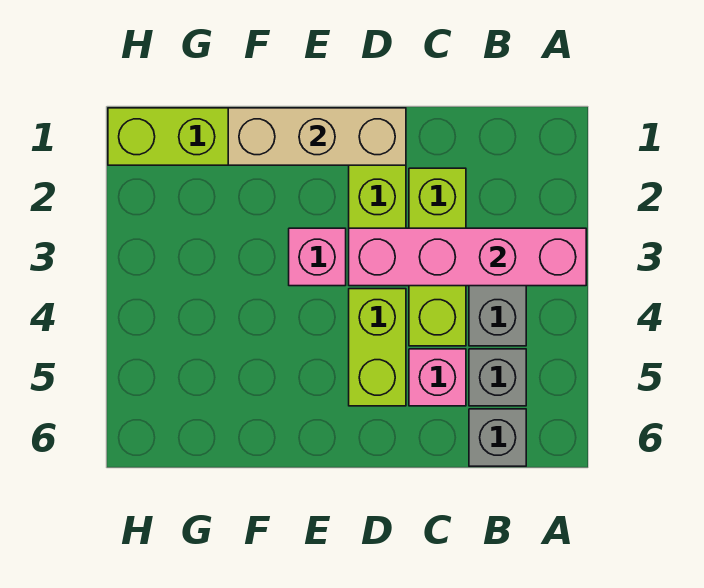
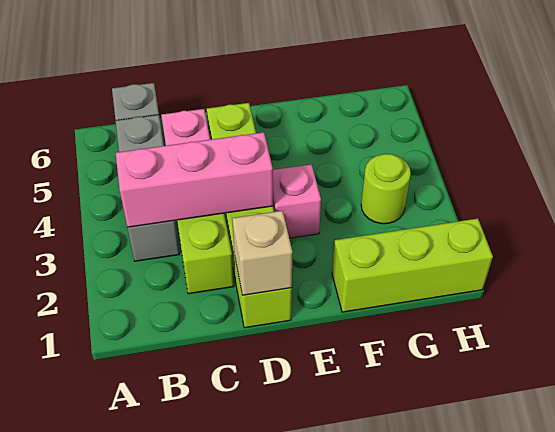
pink brick A3:D3 level 2 -> pink brick B3:D3 level 2
tan brick D1:F1 level 2 -> tan brick D1 level 2
none -> lime round brick G3 level 1

